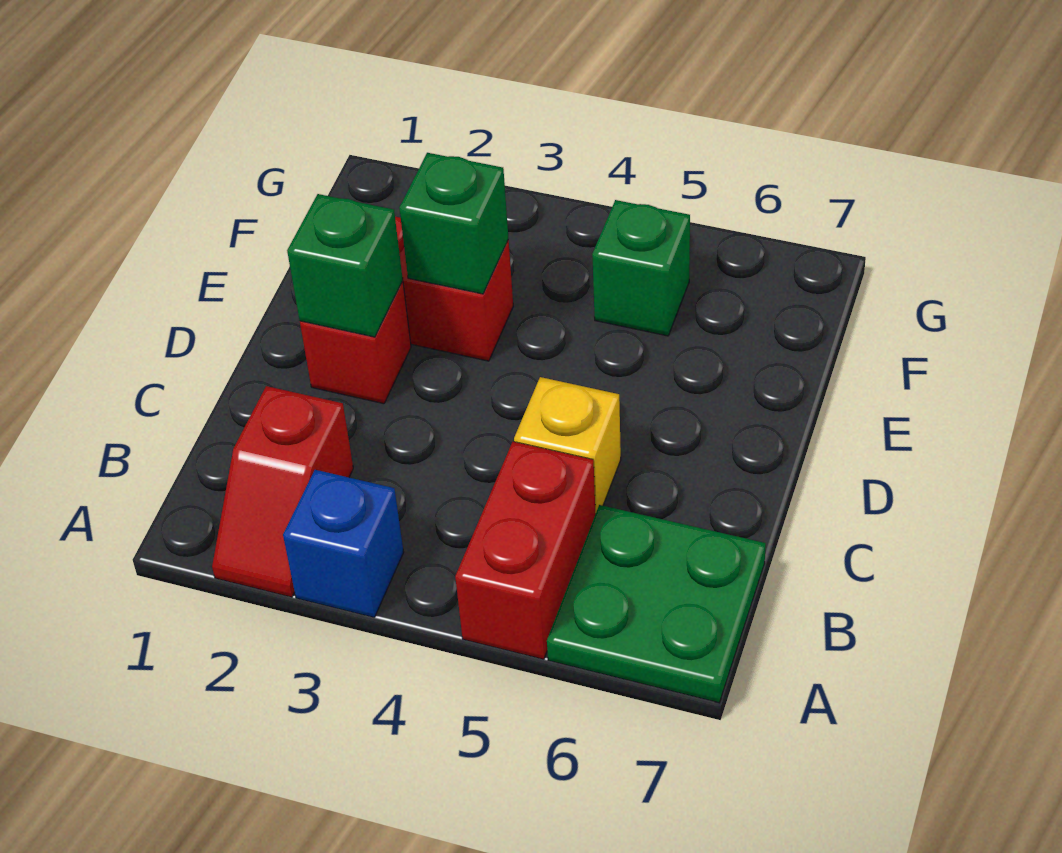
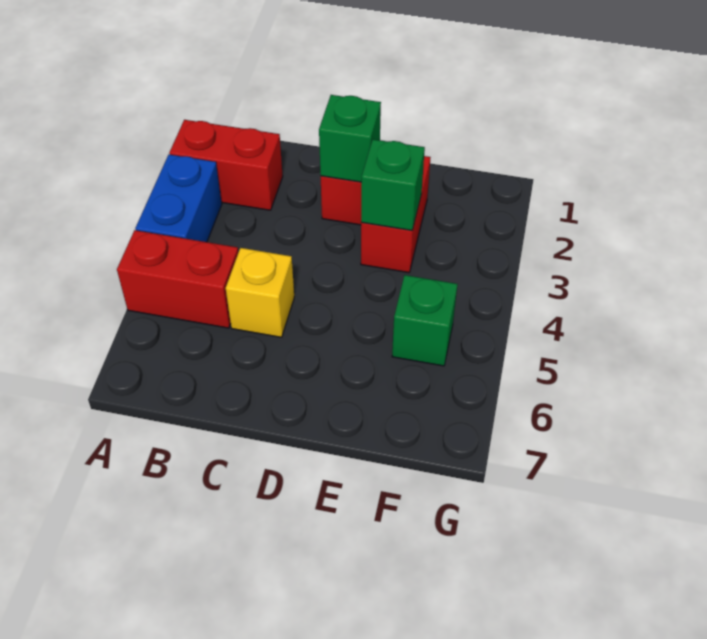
red slope A2:B2 level 1 top B -> red brick A2:B2 level 1
blue brick A3 level 1 -> blue brick A3:A4 level 1
green plate A6:B7 level 1 -> none

